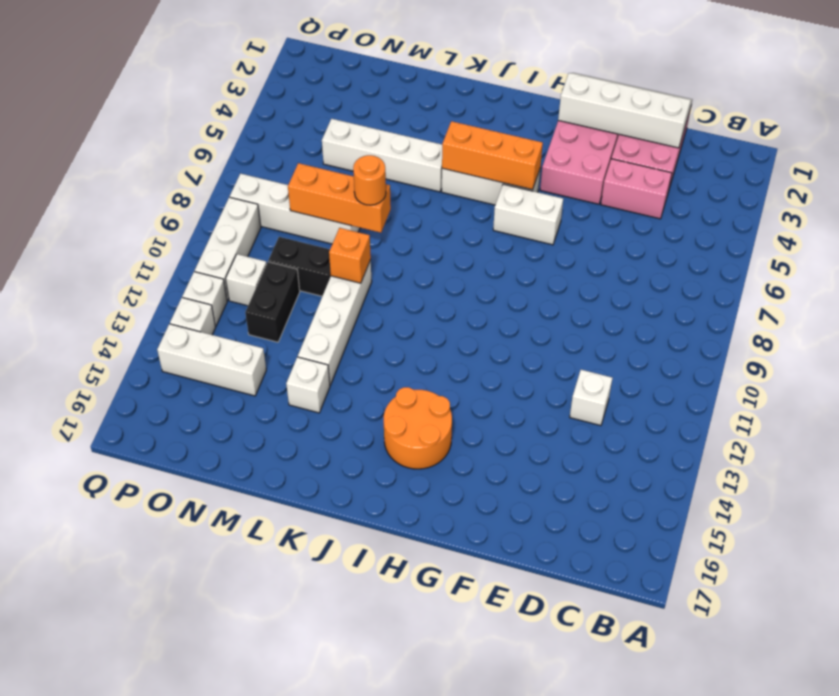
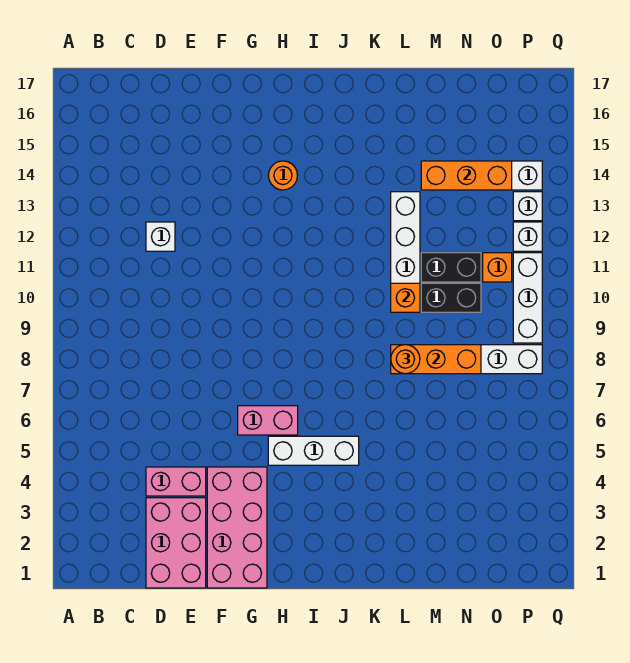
white slope D1:G2 level 2 top 2 -> none
white brick G6:H6 level 1 -> pink brick G6:H6 level 1
orange brick H5:J5 level 2 -> orange brick M14:O14 level 2
orange round brick H14:I15 level 1 -> orange round brick H14 level 1
white brick K5:N5 level 1 -> none
white brick L14 level 1 -> none
black brick N11:N12 level 1 -> black brick M11:N11 level 1
white brick O11 level 1 -> orange brick O11 level 1

